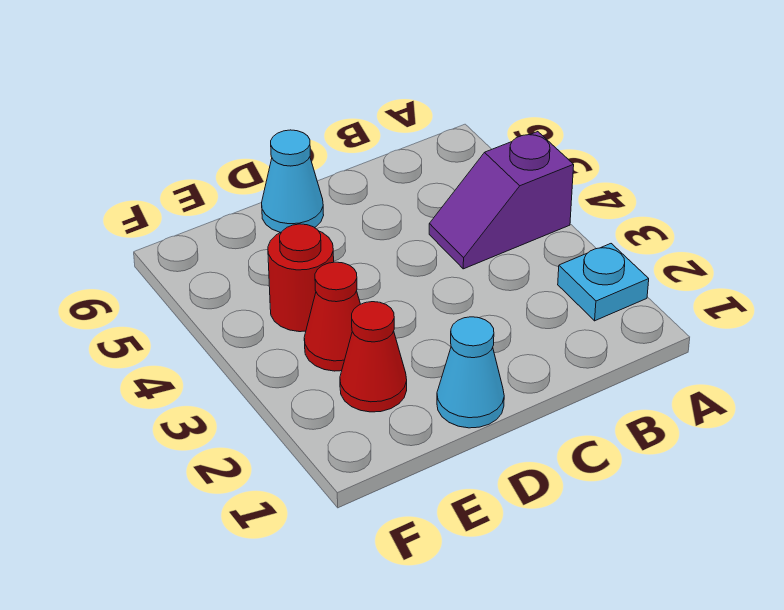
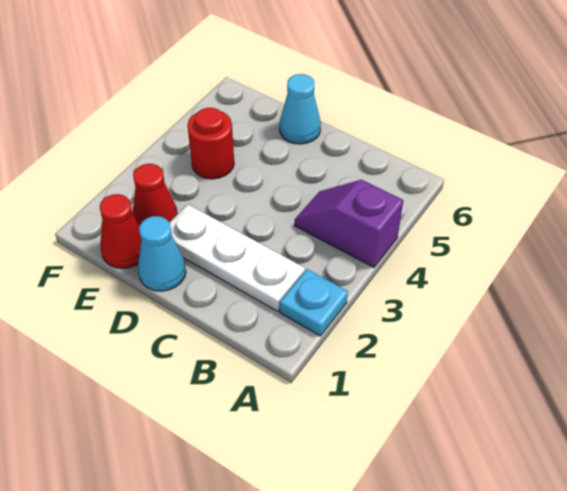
none -> white plate B2:D2 level 1
red cone E3 level 1 -> red cone E1 level 1

